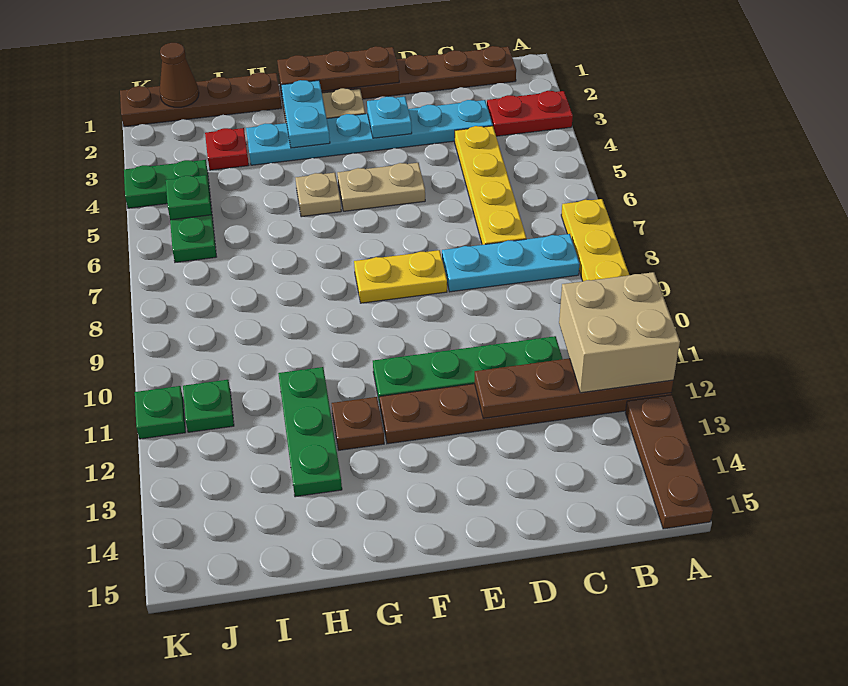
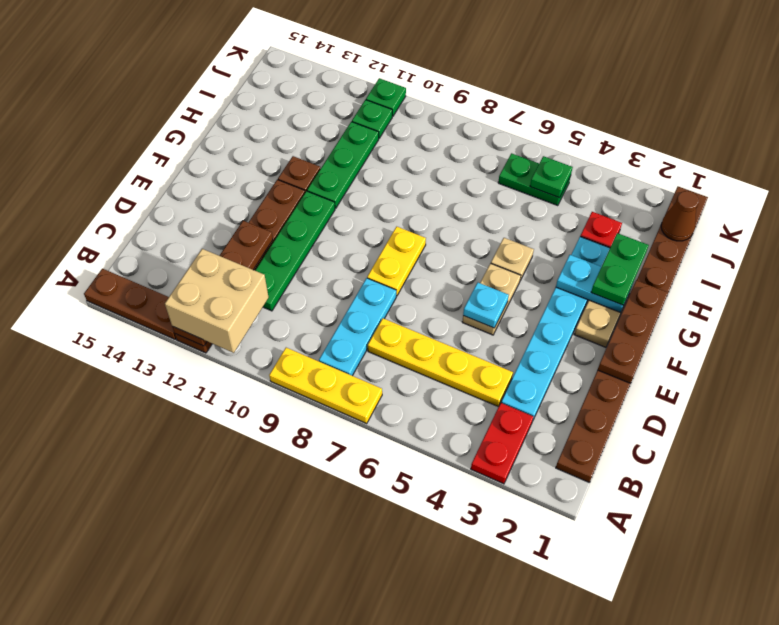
cyan plate E3 level 2 -> cyan plate E5 level 2
green plate H11:H13 level 1 -> green plate G11:I11 level 1
green plate J4:K4 level 1 -> green plate G2:H2 level 3

